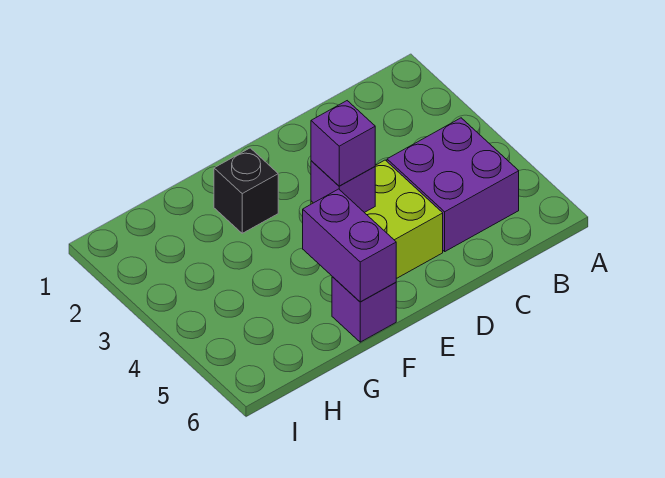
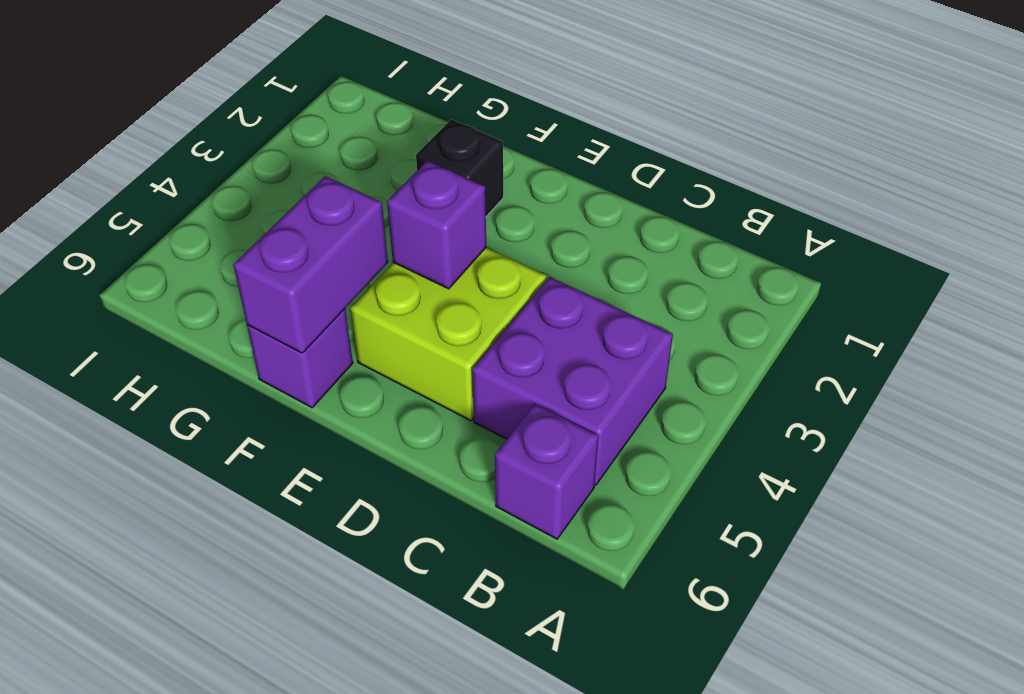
purple brick E4 level 3 -> purple brick B6 level 1

